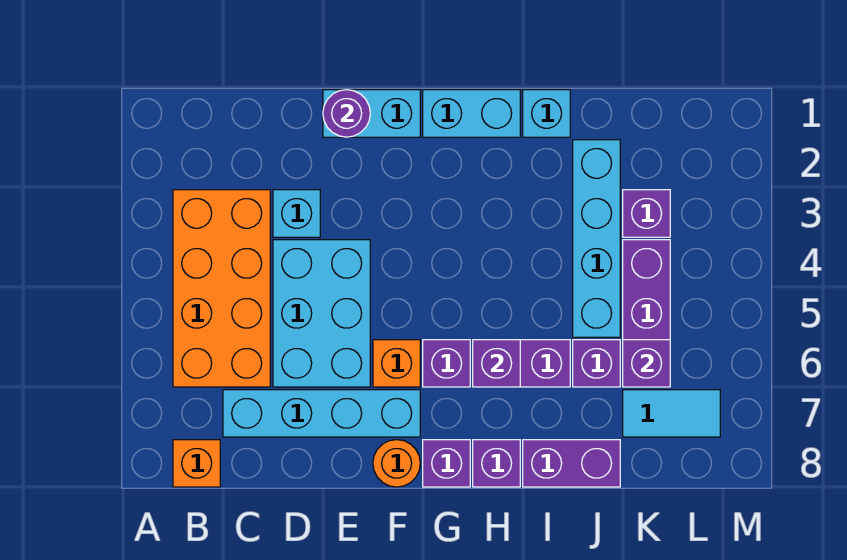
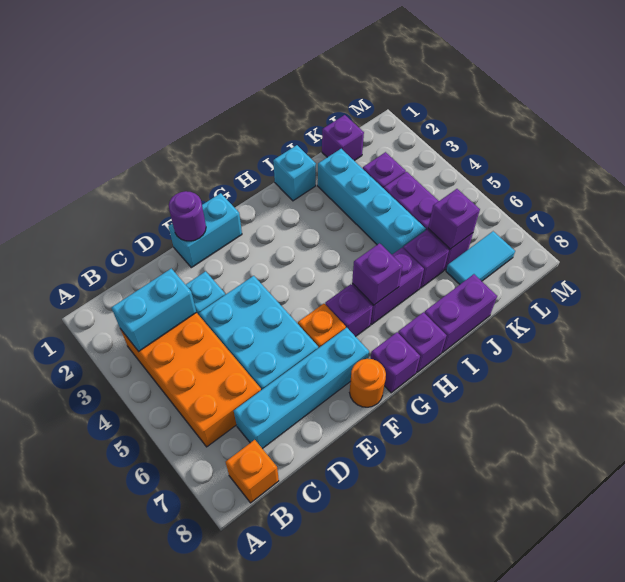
cyan brick G1:H1 level 1 -> cyan brick B3:C3 level 2
none -> purple brick K1 level 1

